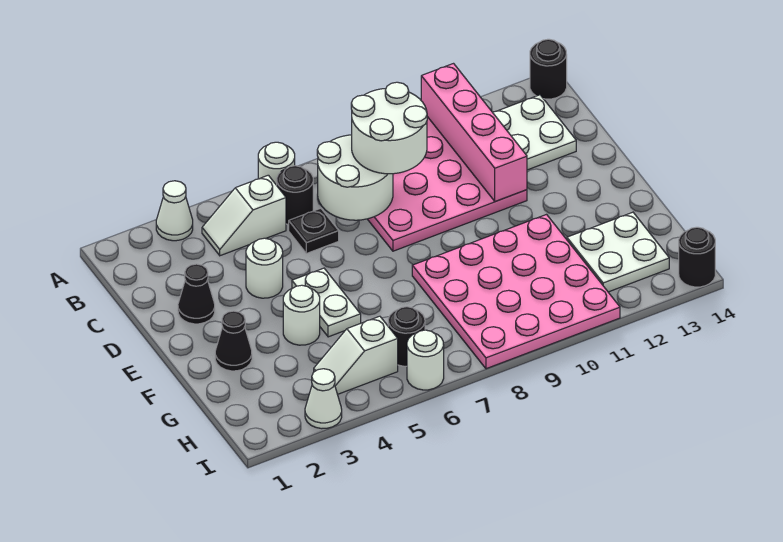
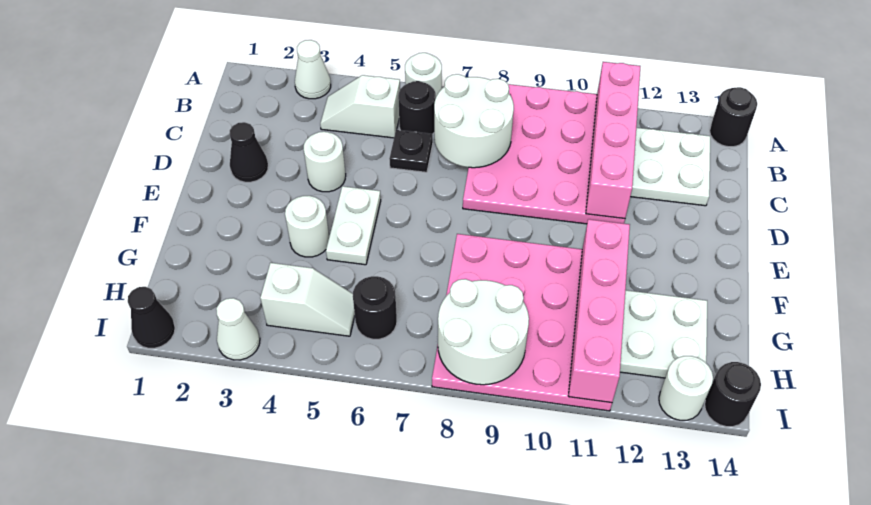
white round brick B8:C9 level 3 -> white round brick H8:I9 level 2
black cone F2 level 1 -> black cone I1 level 1
none -> pink brick F11:I11 level 2
white slope H4:H5 level 1 top 5 -> white slope H4:H5 level 1 top 4
white round brick I6 level 1 -> white round brick I13 level 1

